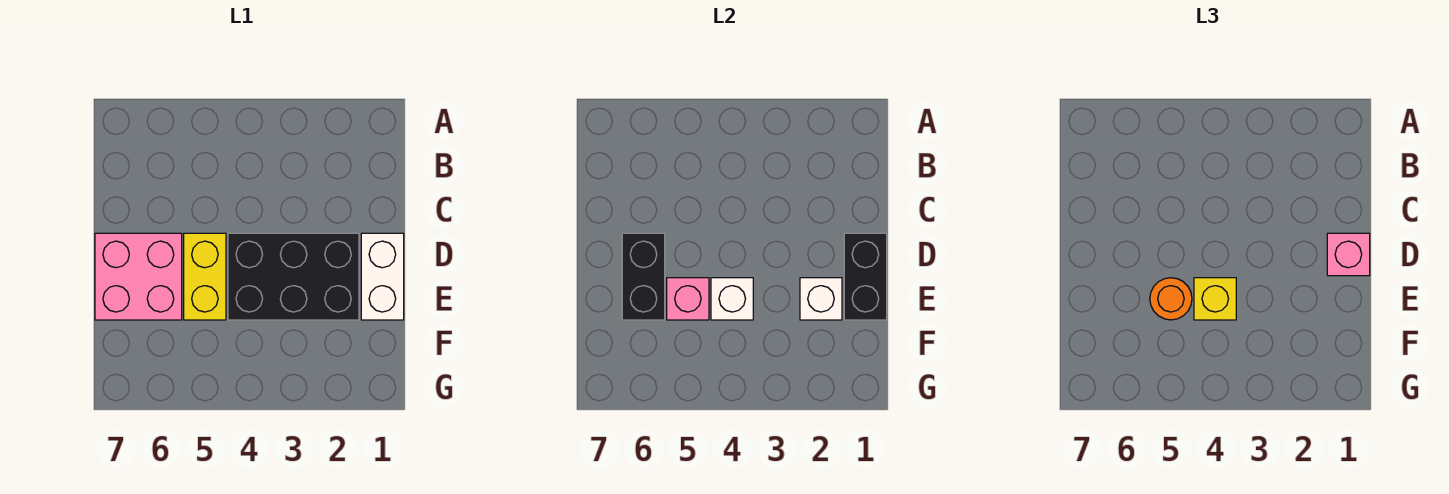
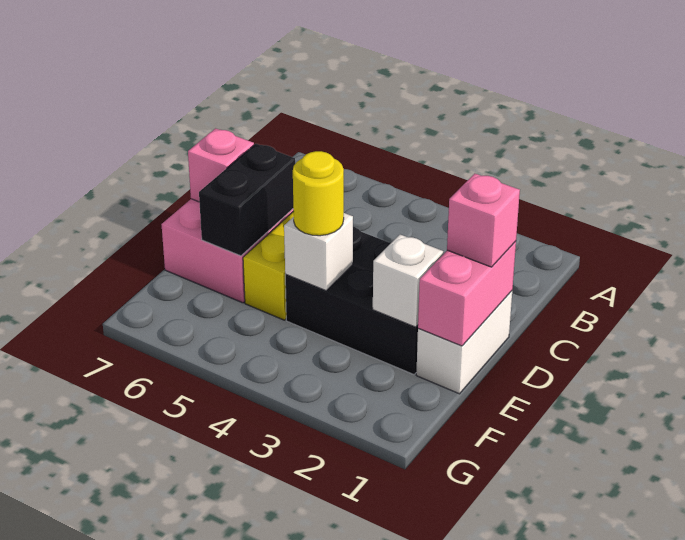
black brick D1:E1 level 2 -> pink brick D1:E1 level 2
yellow brick E4 level 3 -> yellow round brick E4 level 3
pink brick E5 level 2 -> pink brick D7 level 2
orange round brick E5 level 3 -> none

